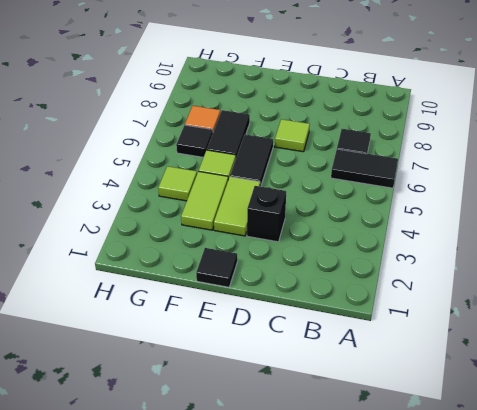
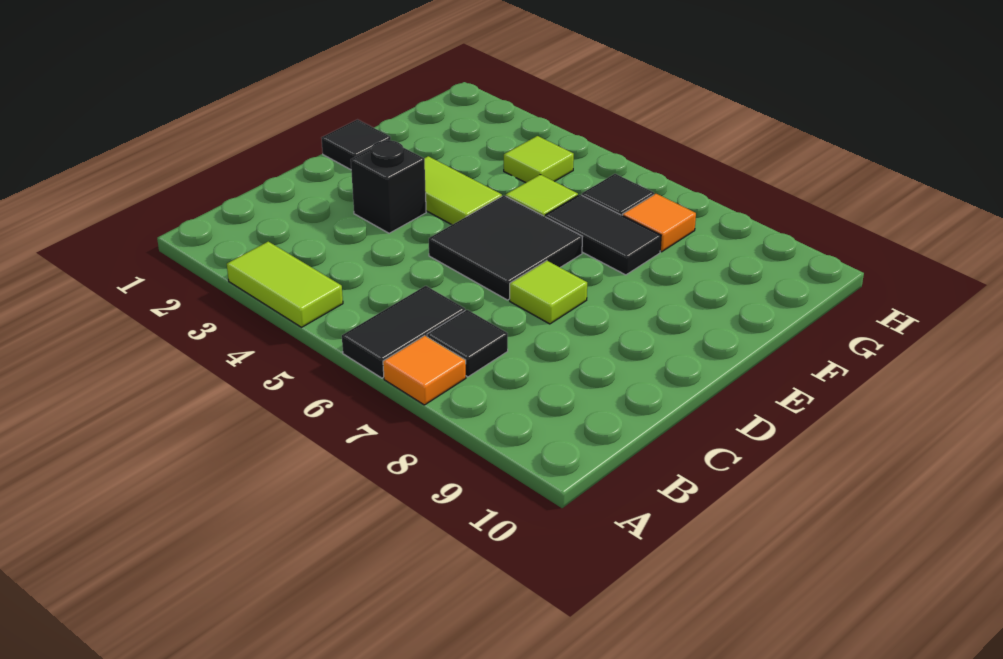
none -> orange tile A7 level 1
black tile E5:E6 level 1 -> black tile D5:E6 level 1
lime tile F3:F4 level 1 -> lime tile A3:A4 level 1

